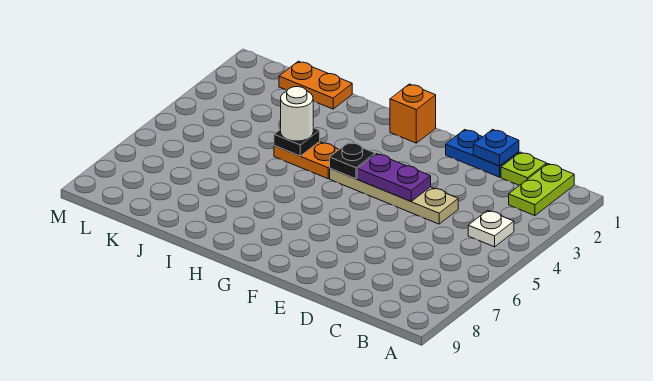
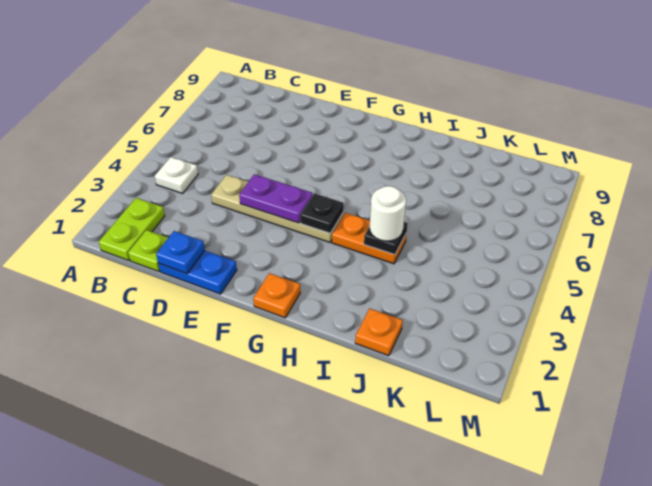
orange brick G1 level 1 -> orange plate G1 level 1
orange plate J1:K1 level 1 -> orange plate J1 level 1

